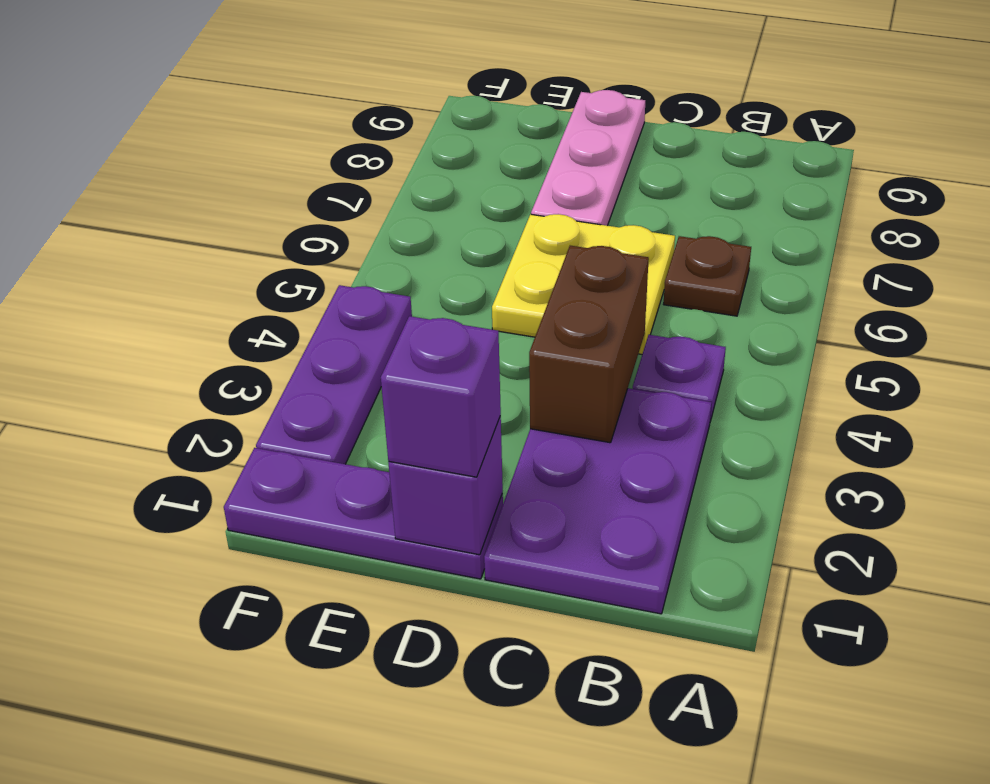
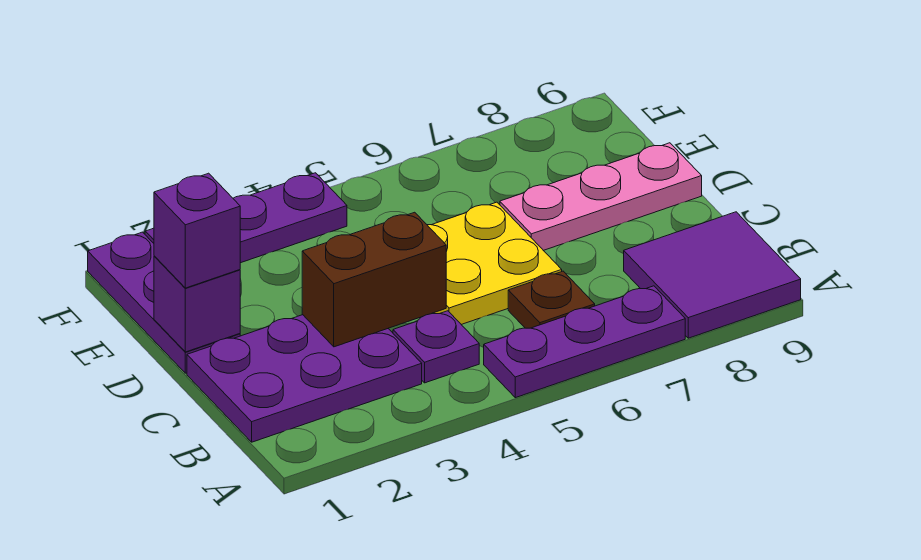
none -> purple plate A5:A7 level 1
none -> purple tile A8:B9 level 1

